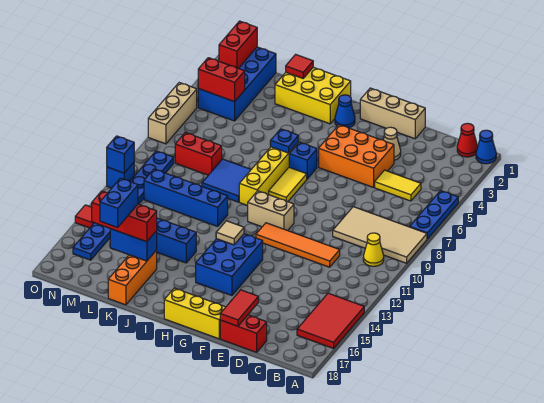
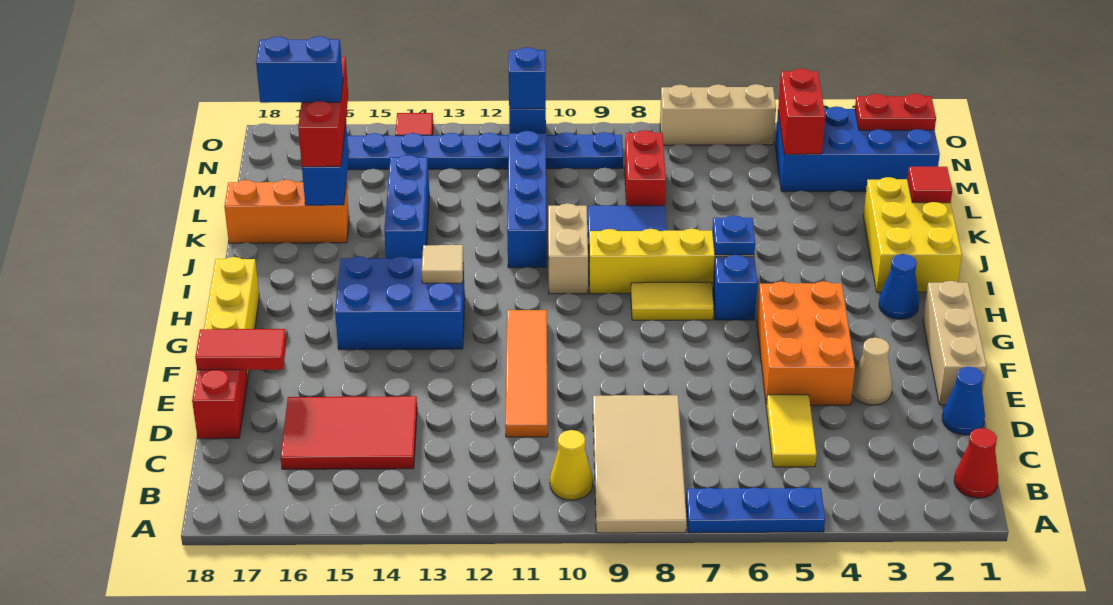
blue cone A1 level 1 -> blue cone D1 level 1
red tile A14:B16 level 1 -> red tile C14:D16 level 1
tan brick G10:H10 level 1 -> tan brick I10:J10 level 1
red brick N1:N2 level 2 -> red plate N1:N2 level 2

